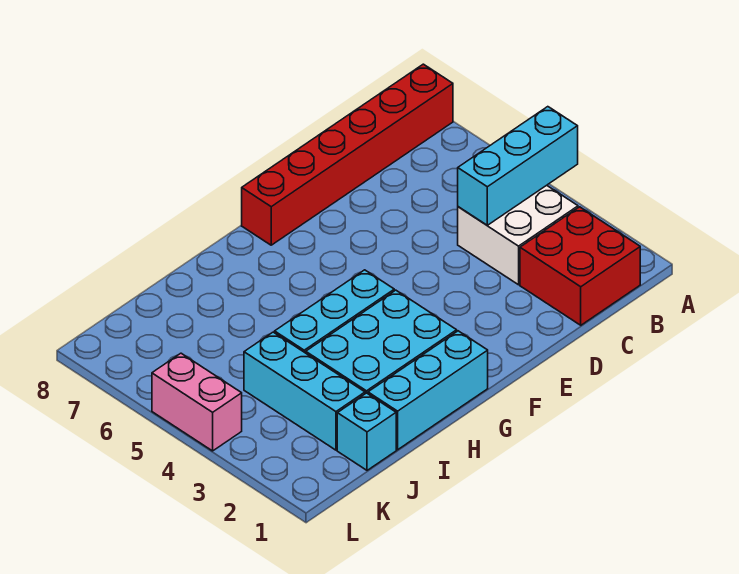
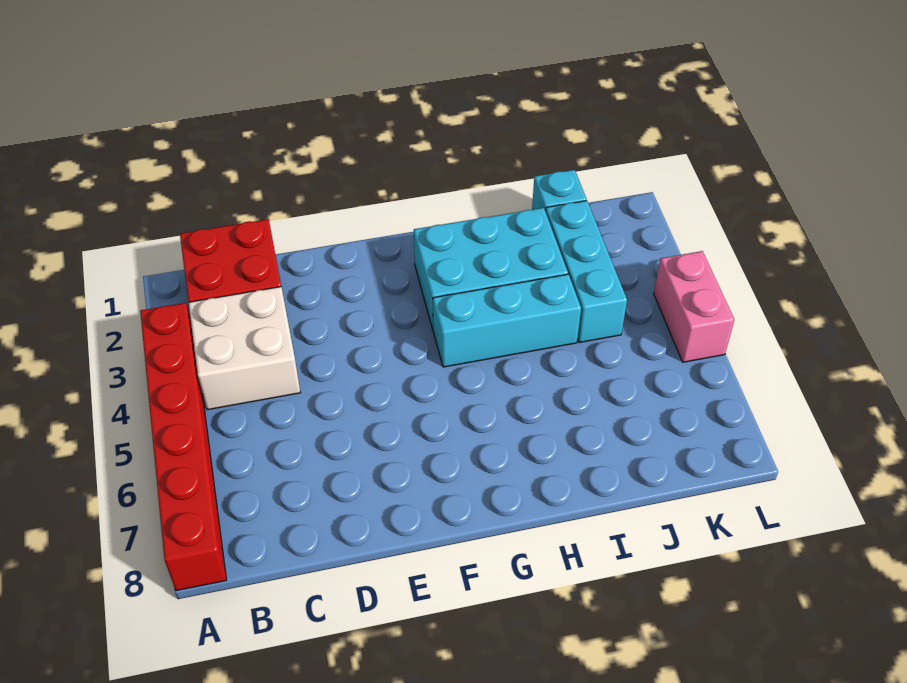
cyan brick A4:C4 level 2 -> none
red brick A8:F8 level 1 -> red brick A3:A8 level 1
cyan brick G1:I1 level 1 -> none

